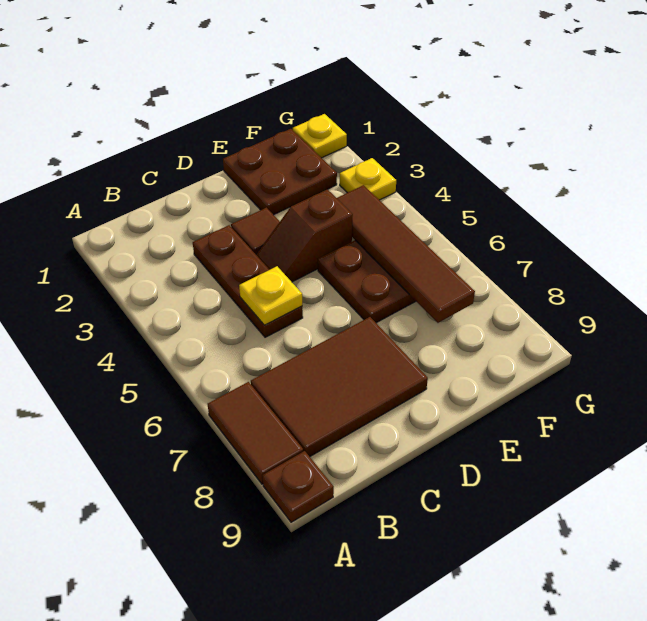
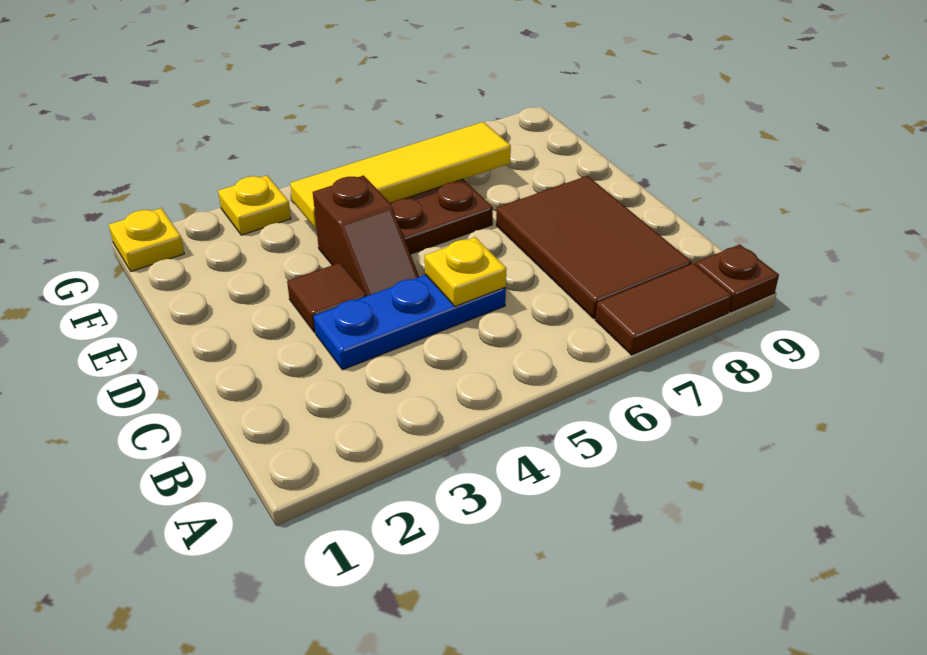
brown plate C3:C5 level 1 -> blue plate C3:C5 level 1
brown plate E1:F2 level 1 -> none
brown tile F4:F7 level 2 -> yellow tile F4:F7 level 2

